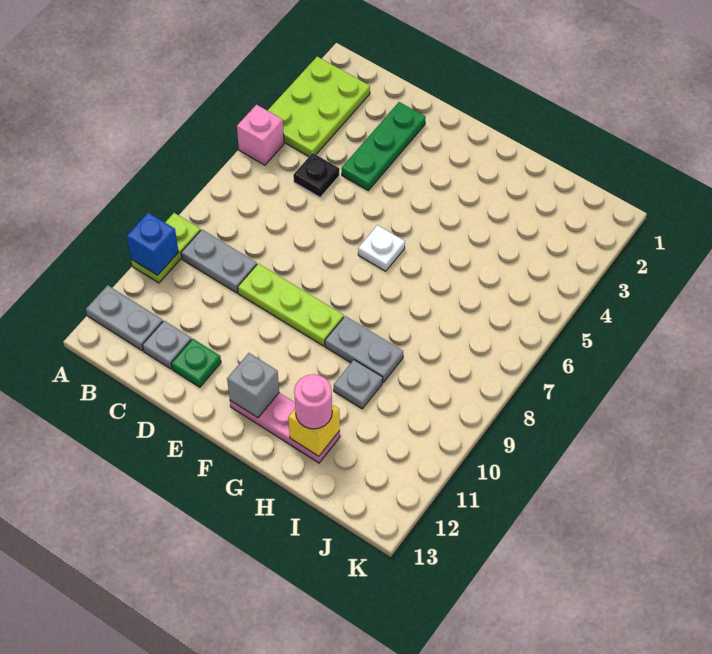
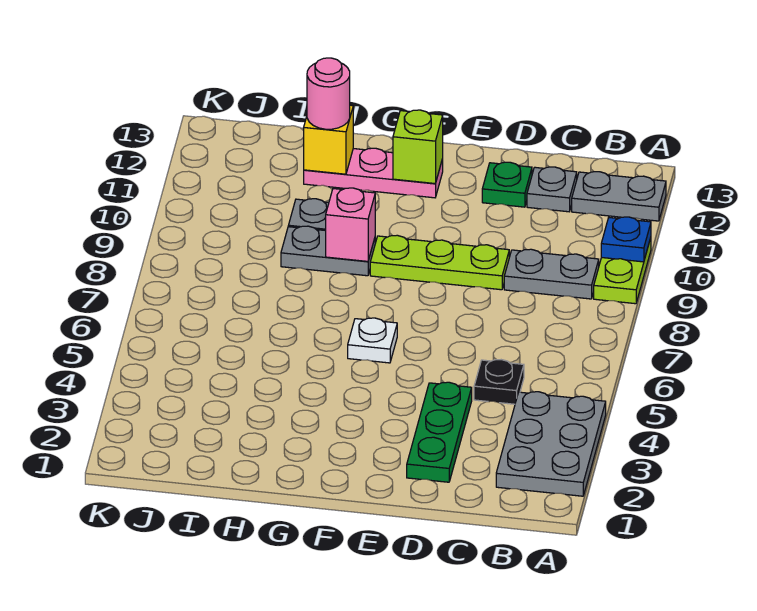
lime plate A2:B4 level 1 -> grey plate A2:B4 level 1
pink brick A5 level 1 -> pink brick G9 level 2
blue brick A10 level 2 -> blue plate A10 level 2
grey brick F12 level 2 -> lime brick F12 level 2

